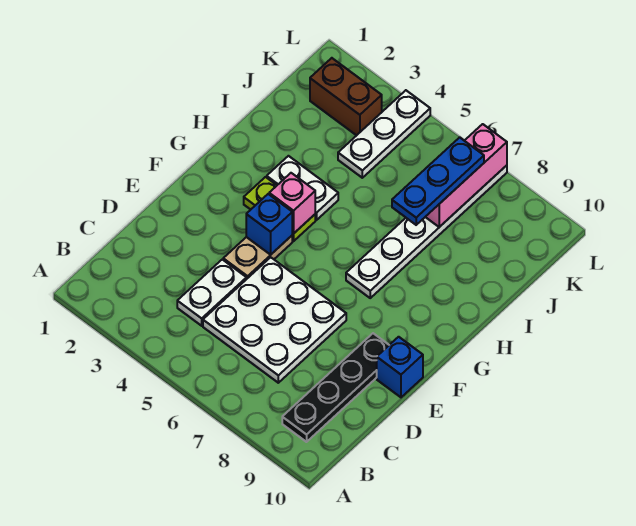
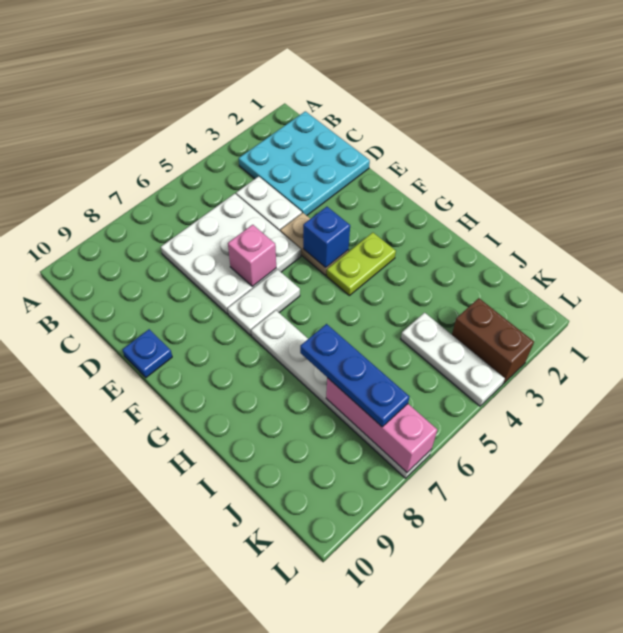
none -> cyan plate B1:D3 level 1
black plate B9:E9 level 1 -> none
blue brick E10 level 1 -> blue plate E10 level 1
pink brick G4 level 2 -> pink brick E6 level 2
white plate H3:H4 level 1 -> white plate F6:F7 level 1
brown brick K2:K3 level 1 -> brown brick K3:L3 level 1

